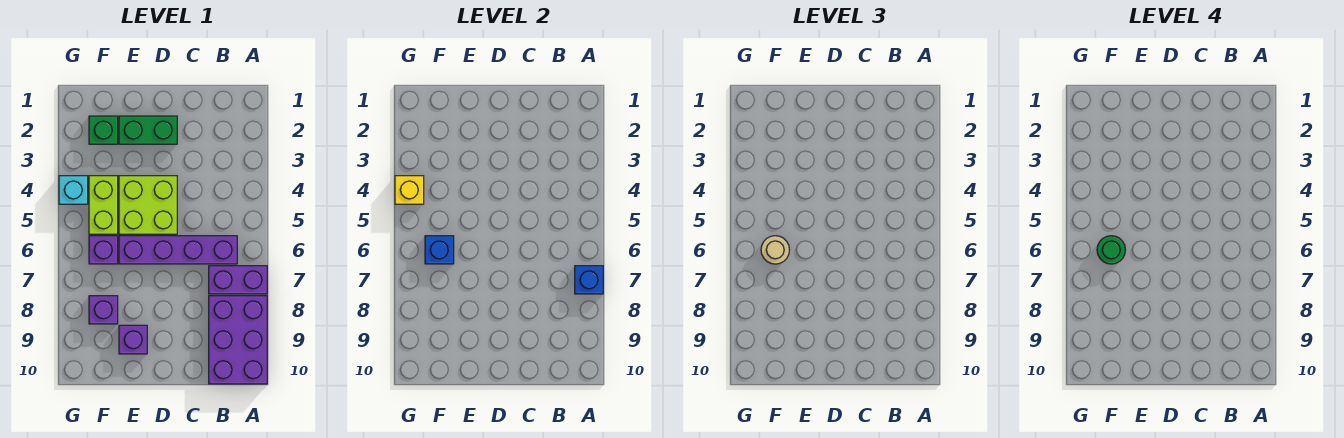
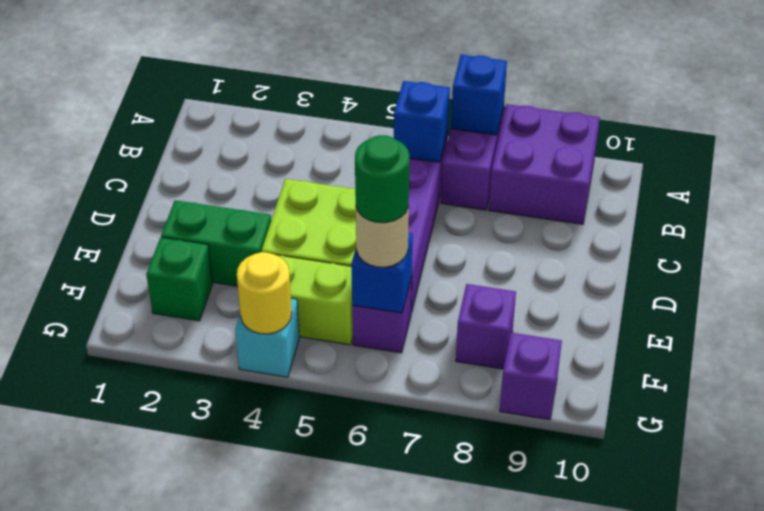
purple brick A8:B10 level 1 -> purple brick A8:B9 level 1
none -> blue brick B6 level 2
green brick D2:E2 level 1 -> green brick E2:E3 level 1
purple brick E9 level 1 -> purple brick G9 level 1
yellow brick G4 level 2 -> yellow round brick G4 level 2

